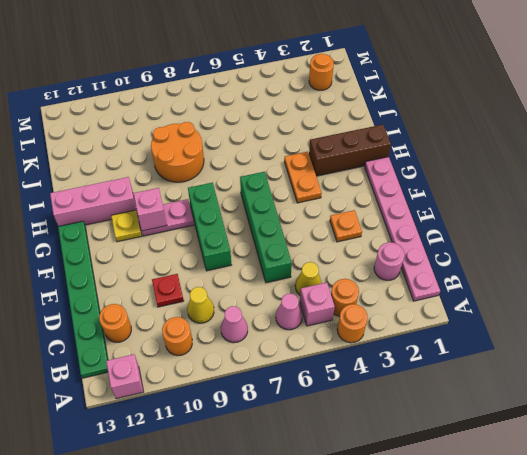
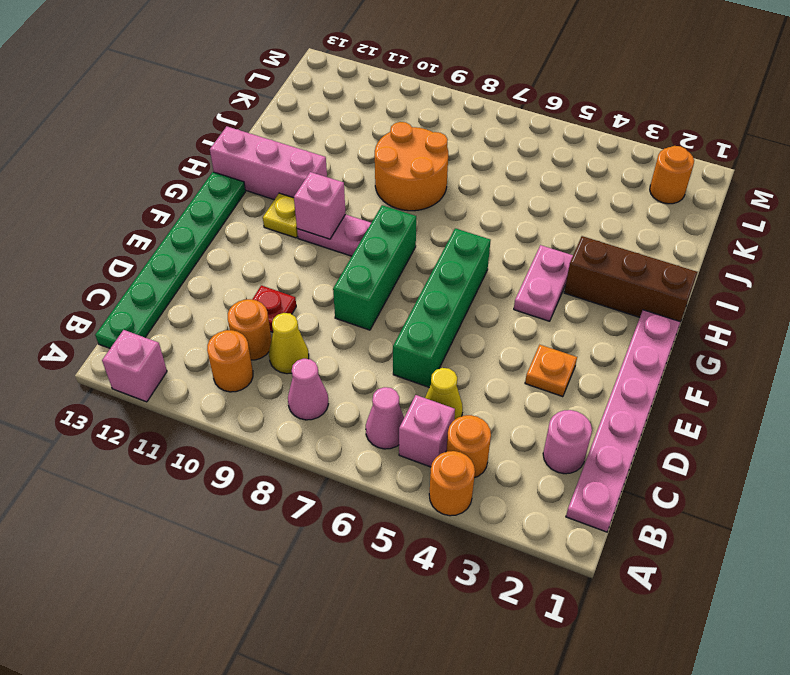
orange round brick C12 level 1 -> orange round brick C10 level 1
orange plate G4:H4 level 1 -> pink plate G4:H4 level 1

